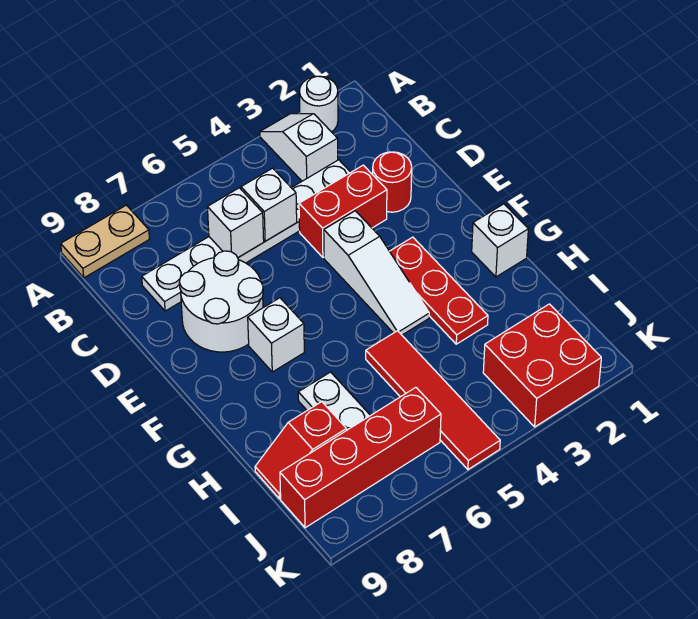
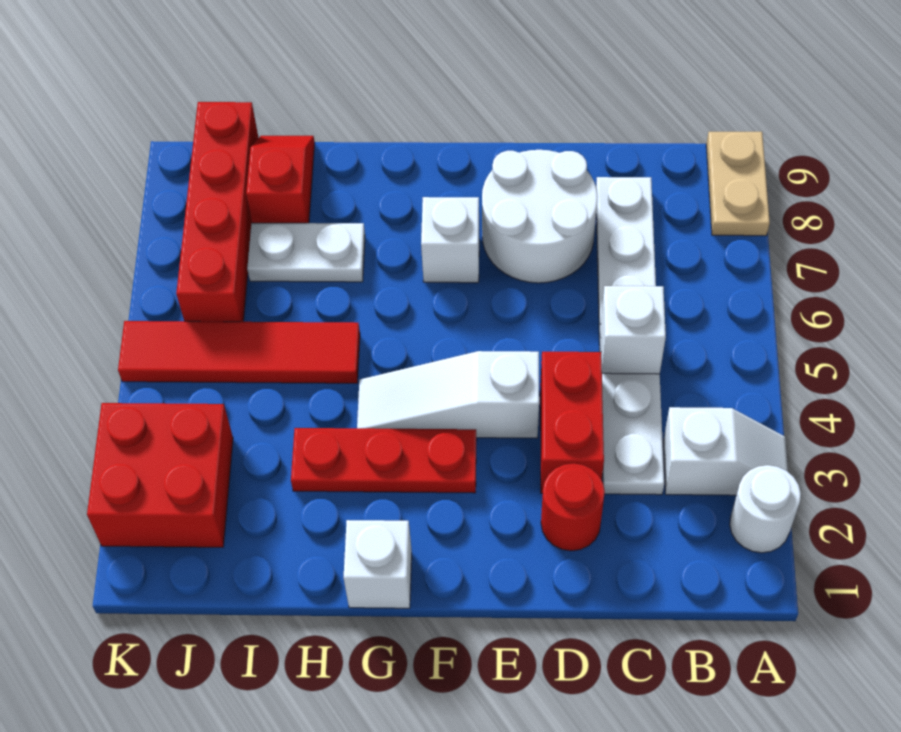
white brick C6 level 2 -> none

